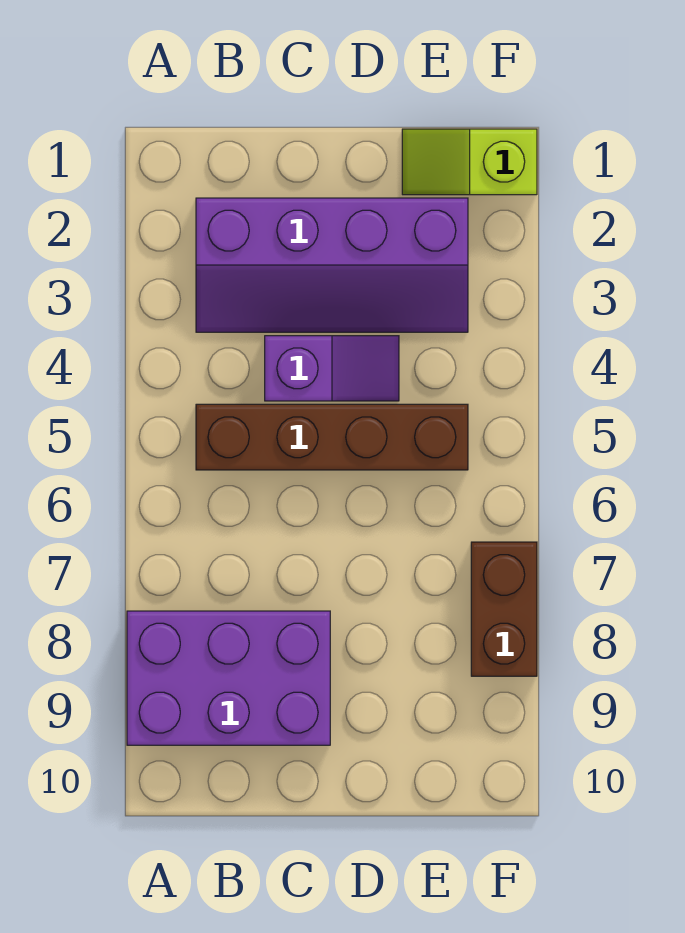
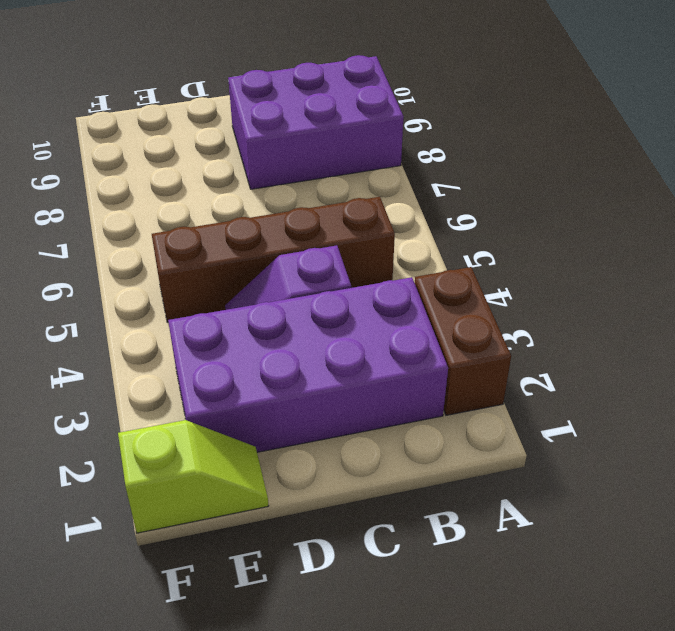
purple slope B2:E3 level 1 top 2 -> purple brick B2:E3 level 1
brown brick F7:F8 level 1 -> brown brick A2:A3 level 1

